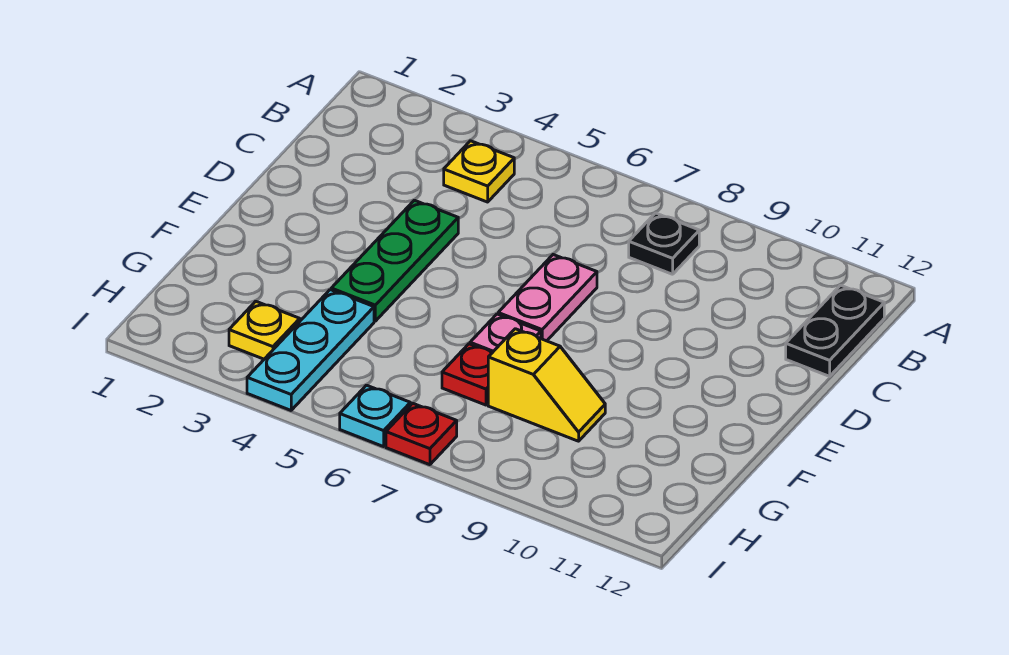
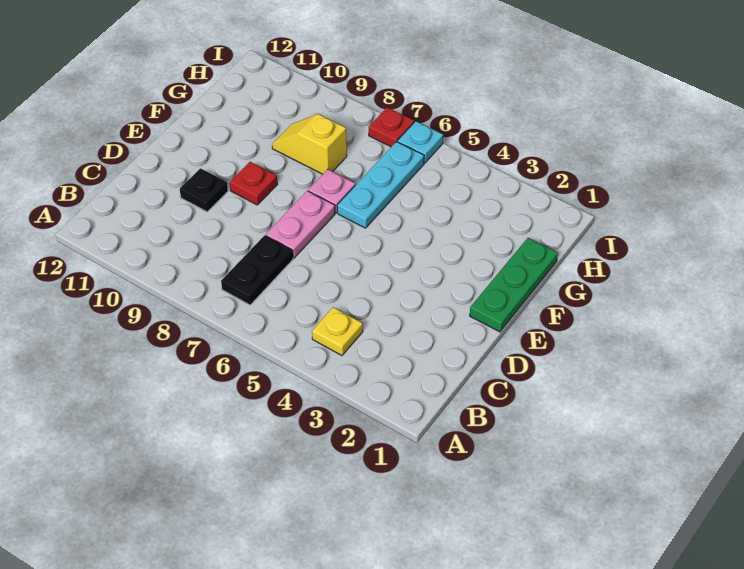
black plate B8 level 1 -> black plate D10 level 1
black plate B12:C12 level 1 -> black plate B7:C7 level 1
green plate D4:F4 level 1 -> green plate E1:G1 level 1
cyan plate G4:I4 level 1 -> cyan plate F6:H6 level 1
red plate G7 level 1 -> red plate E9 level 1
yellow plate H3 level 1 -> none

